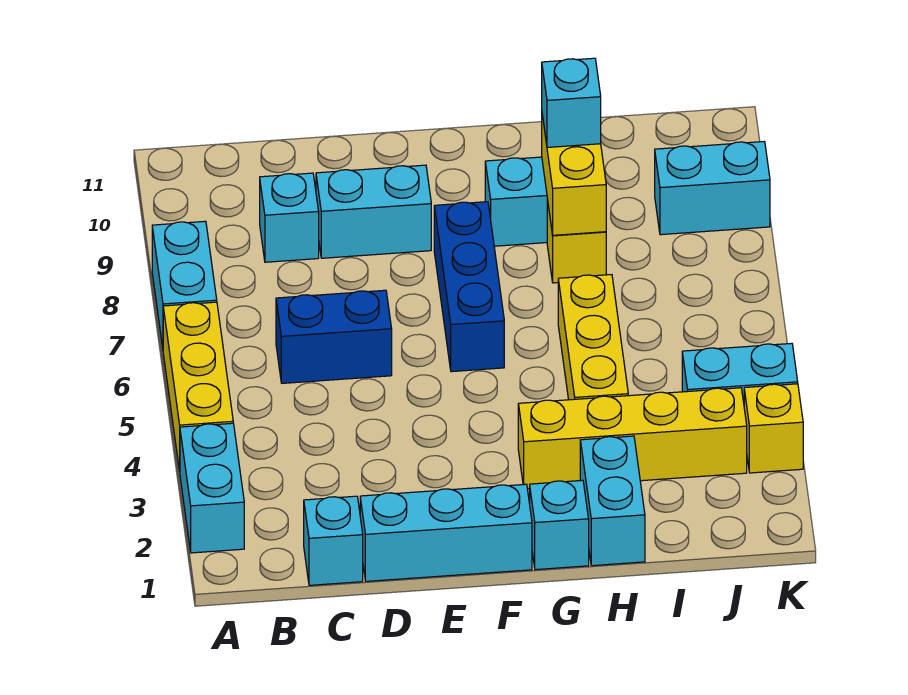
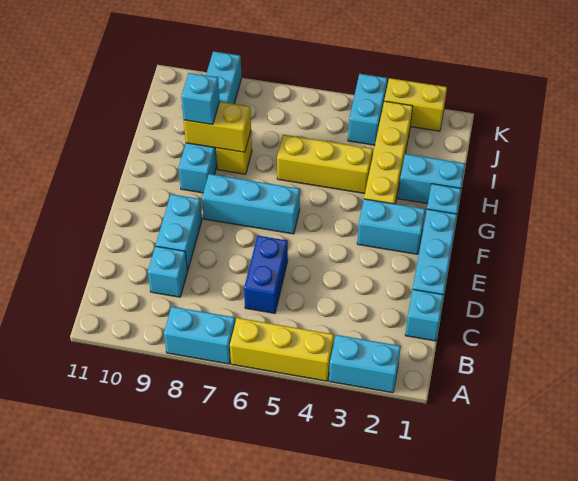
none -> cyan brick F2:F3 level 1
blue brick F6:F8 level 1 -> cyan brick F6:F8 level 1
yellow brick K3 level 1 -> yellow brick K2:K3 level 1

